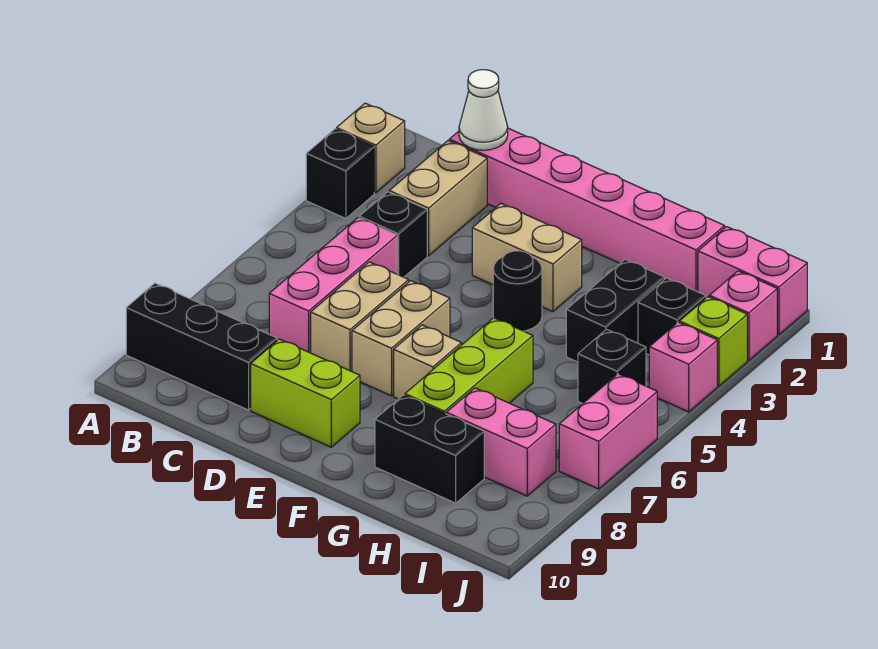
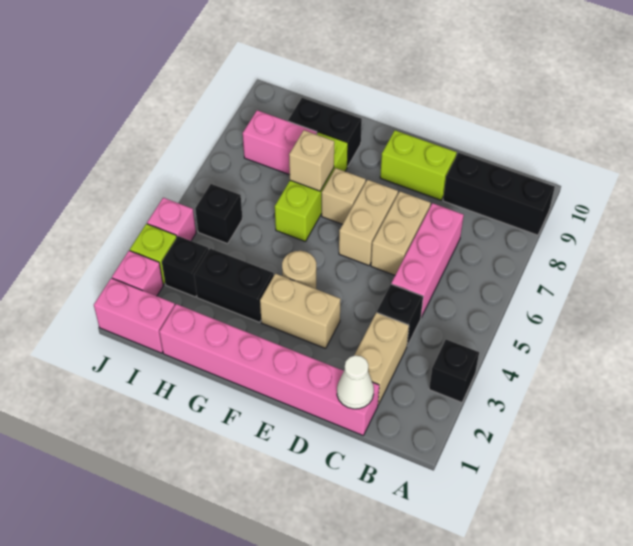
tan brick A2 level 1 -> tan brick G7 level 2
black round brick F4 level 1 -> tan round brick F4 level 1
black brick H3:H4 level 1 -> black brick G3:H3 level 1
pink brick J6:J7 level 1 -> none

